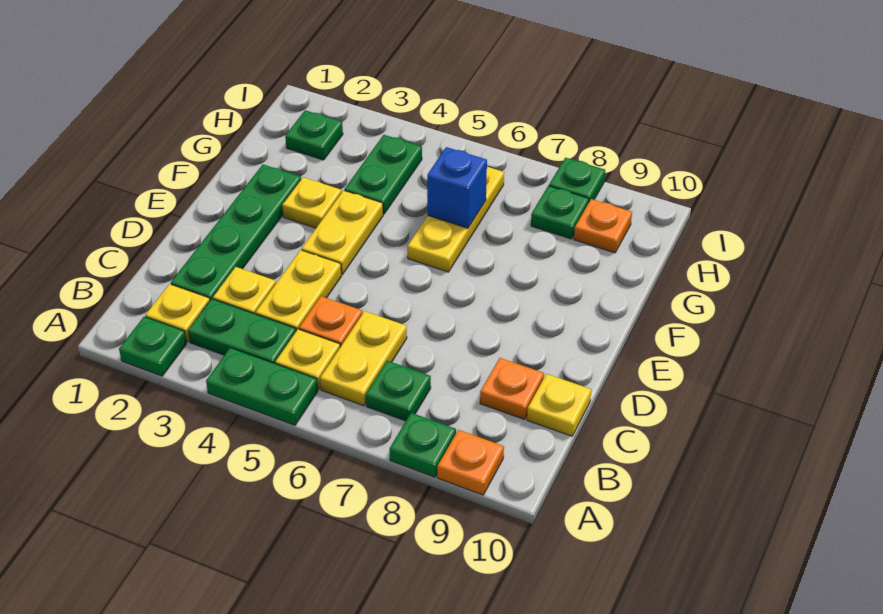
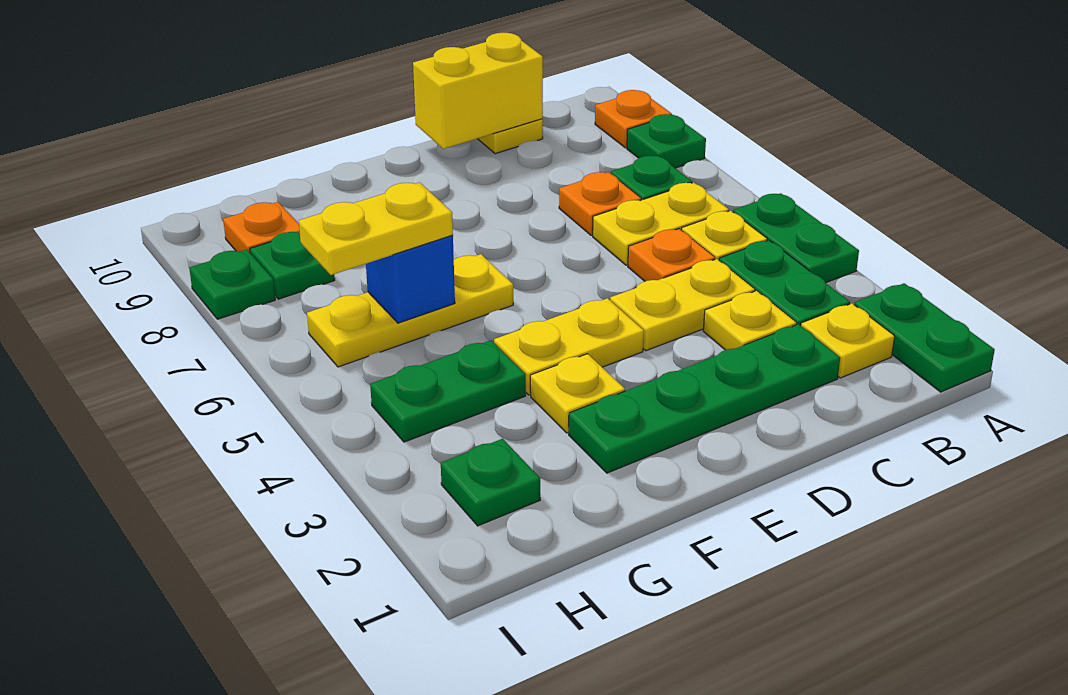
green plate A2 level 1 -> green plate A1:A2 level 1
orange plate C9 level 1 -> orange plate C7 level 1
none -> yellow brick C10:D10 level 2
none -> yellow plate G6:H6 level 3

